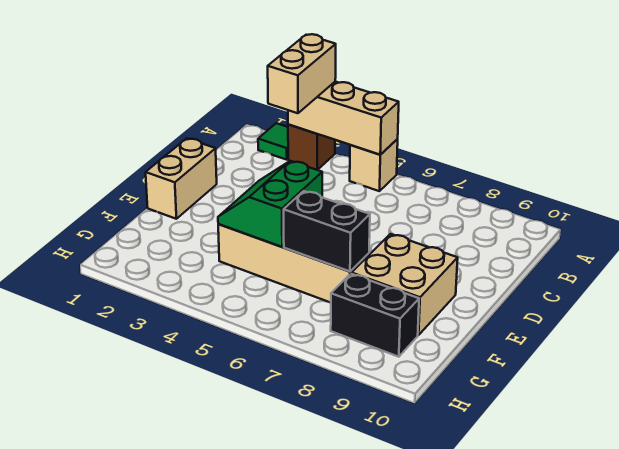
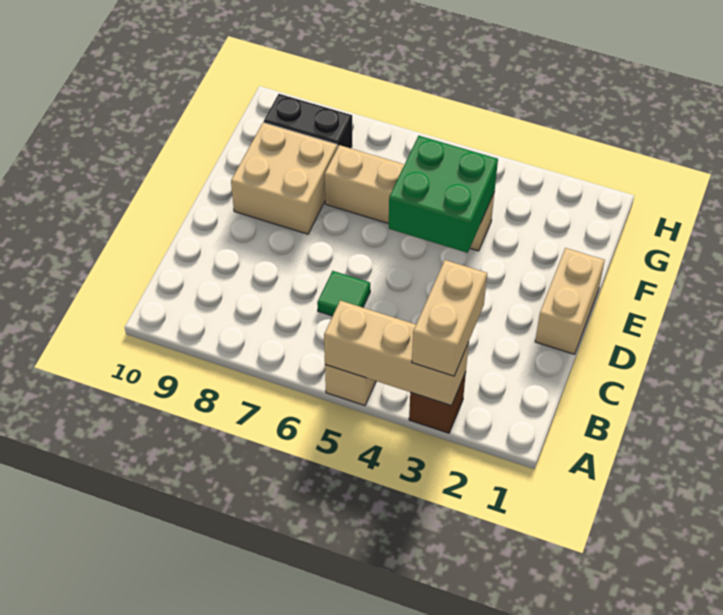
green tile A2 level 1 -> green tile C6 level 1
green slope E4:F5 level 2 top 5 -> green brick E4:F5 level 2
black brick F6:F7 level 2 -> none

